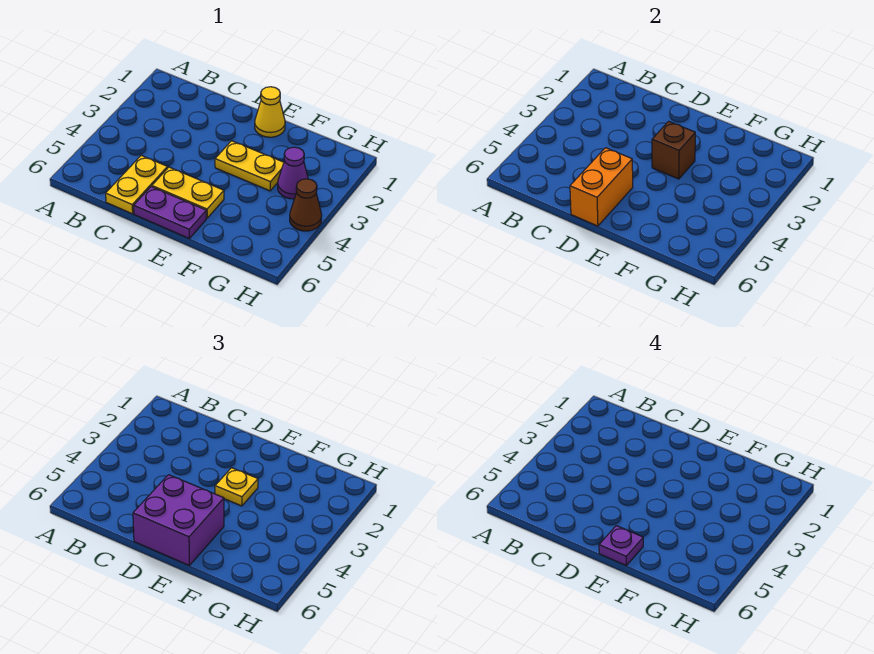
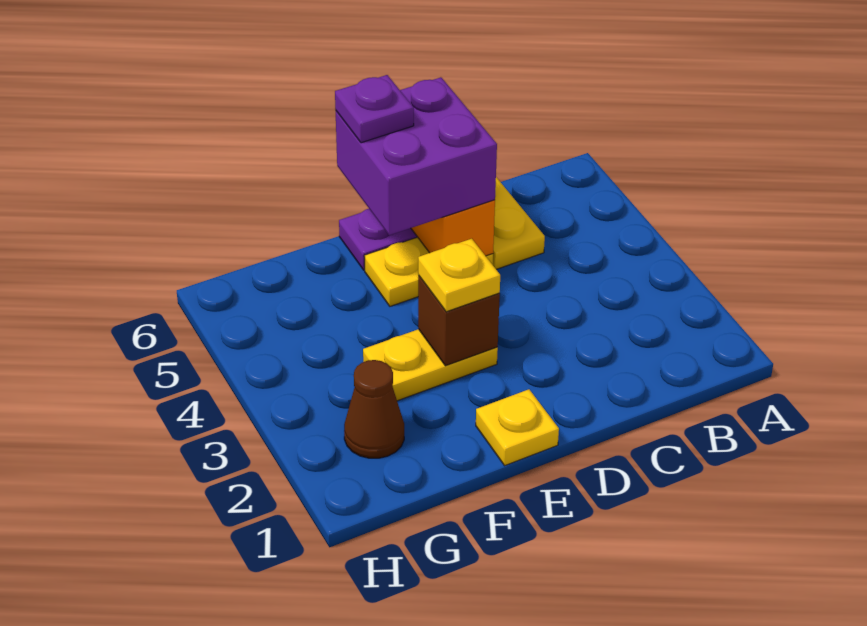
yellow cone E1 level 1 -> yellow plate E1 level 1
purple cone G3 level 1 -> none
brown cone H4 level 1 -> brown cone G2 level 1

